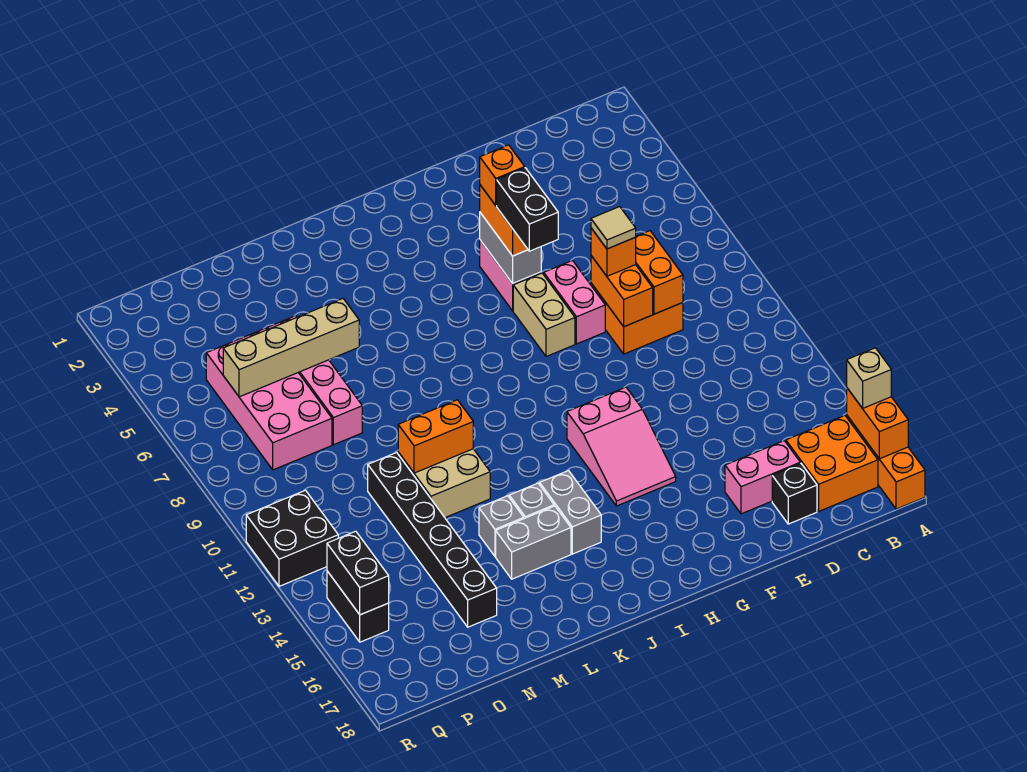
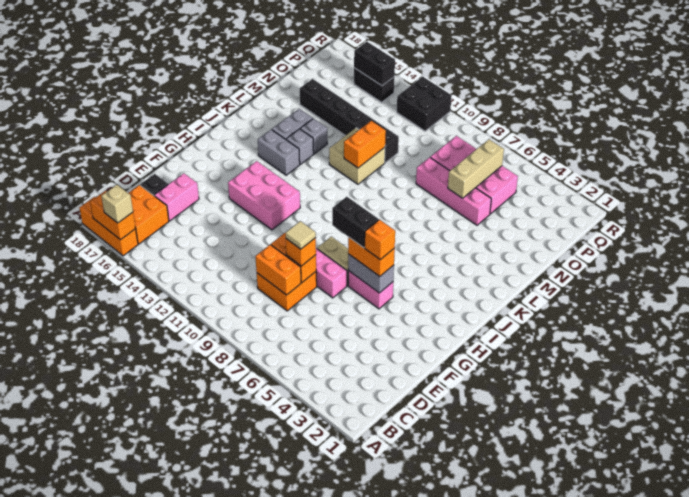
pink slope G12:H14 level 1 top 12 -> pink brick G12:H14 level 1
tan brick M6:P6 level 2 -> tan brick N6:P6 level 2

